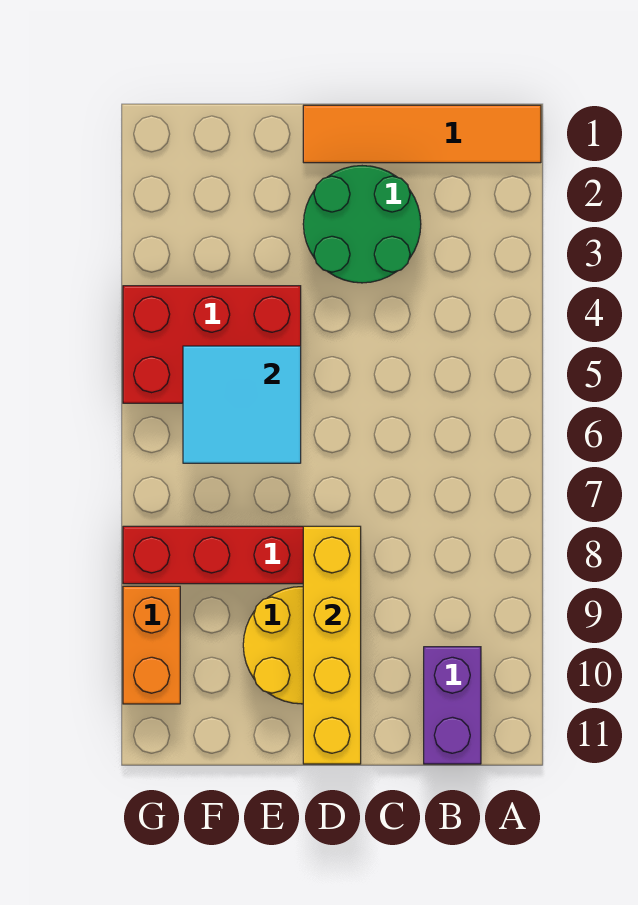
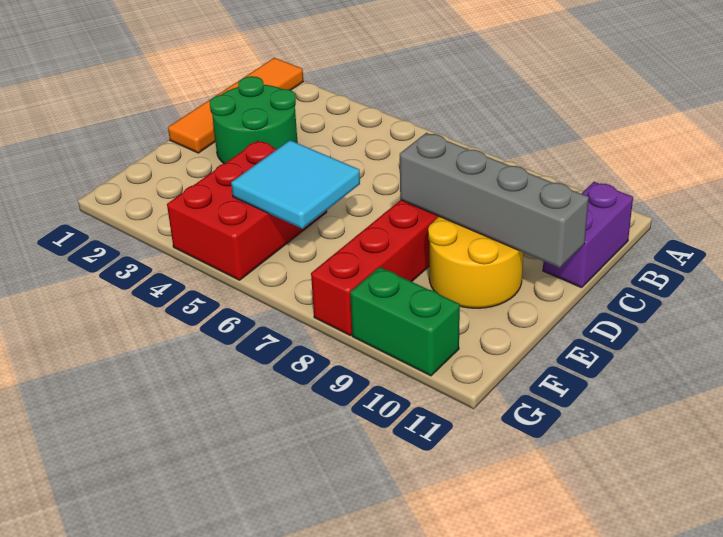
purple brick B10:B11 level 1 -> purple brick B11:C11 level 1
yellow brick D8:D11 level 2 -> grey brick D8:D11 level 2
orange brick G9:G10 level 1 -> green brick G9:G10 level 1

